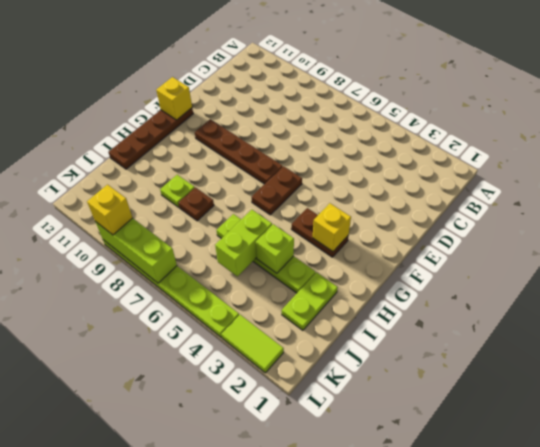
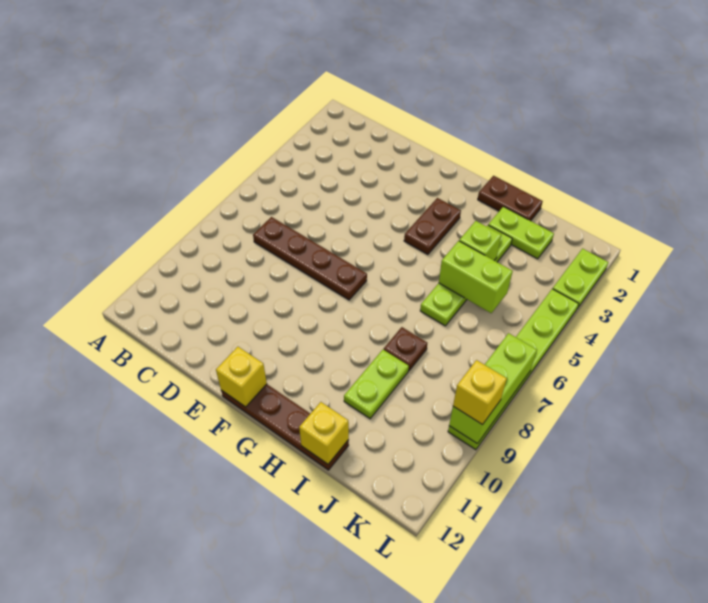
brown plate F6:G6 level 1 -> brown plate H1:I1 level 1
brown plate F7:F10 level 1 -> brown plate C7:F7 level 1
yellow brick G3 level 2 -> yellow brick I12 level 2
lime plate I9 level 1 -> lime plate I9:I10 level 1
lime tile L2:L3 level 1 -> lime plate L2:L3 level 1

